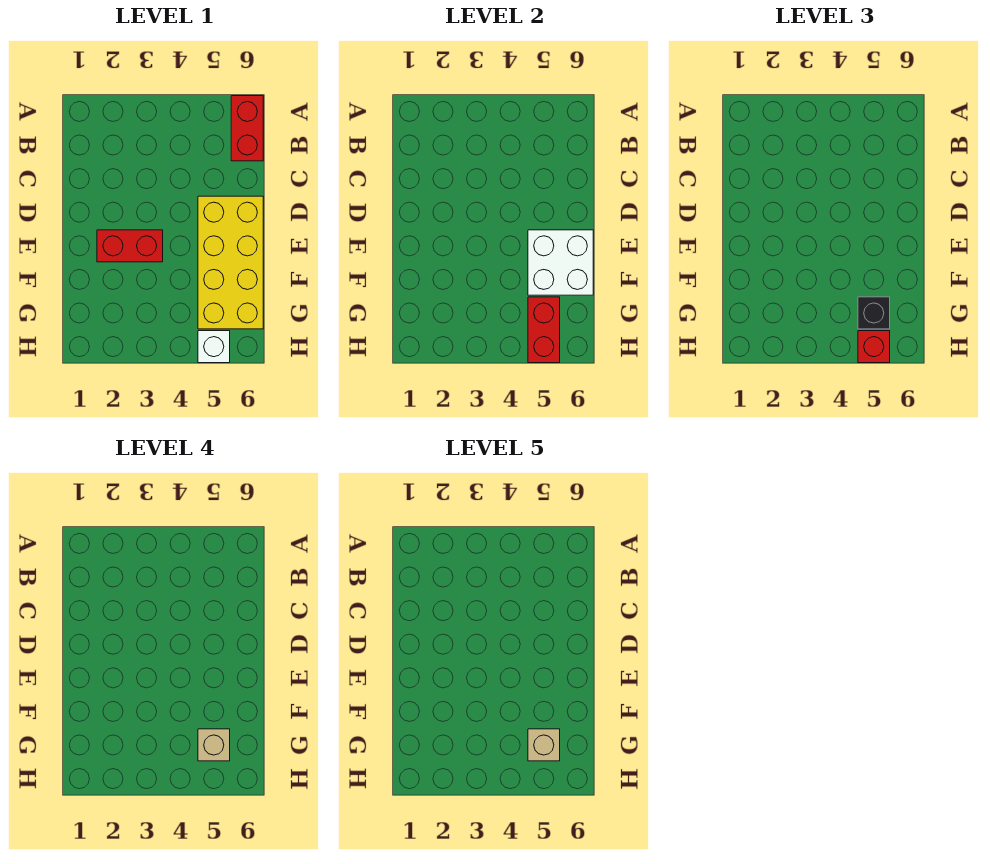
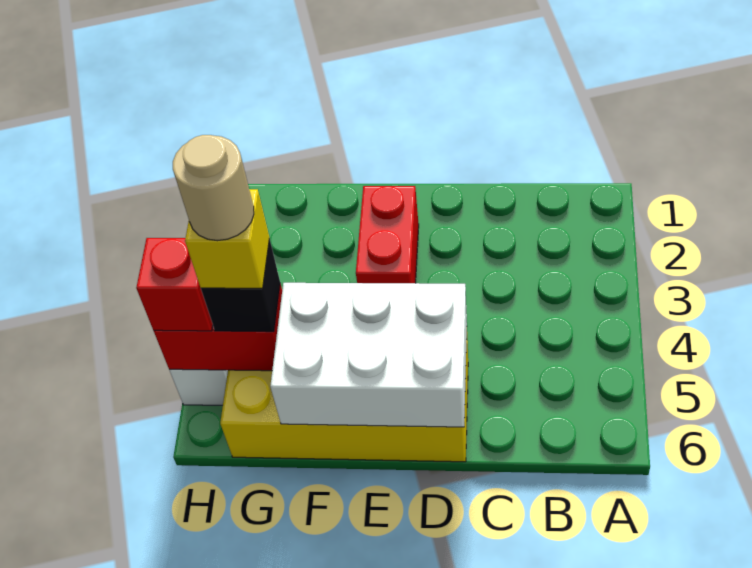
red brick A6:B6 level 1 -> none
white brick E5:F6 level 2 -> white brick D5:F6 level 2
tan brick G5 level 4 -> yellow brick G5 level 4
tan brick G5 level 5 -> tan round brick G5 level 5

